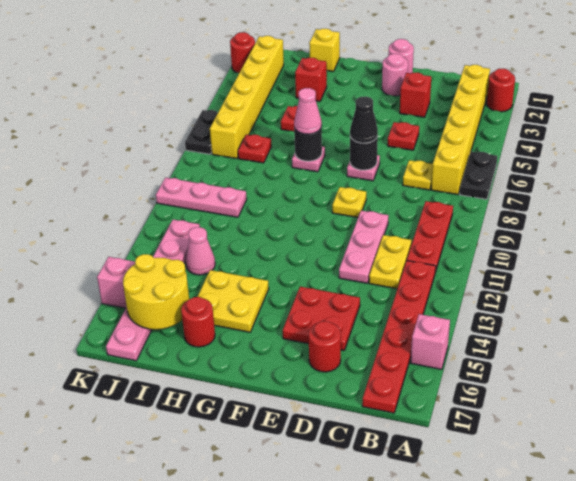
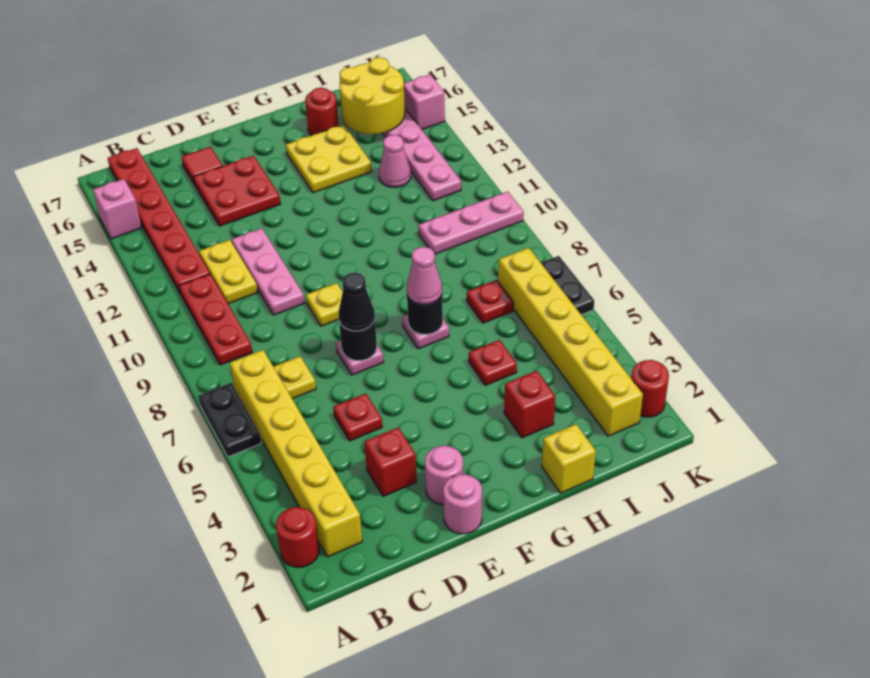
red round brick D16 level 1 -> red tile D16 level 1

